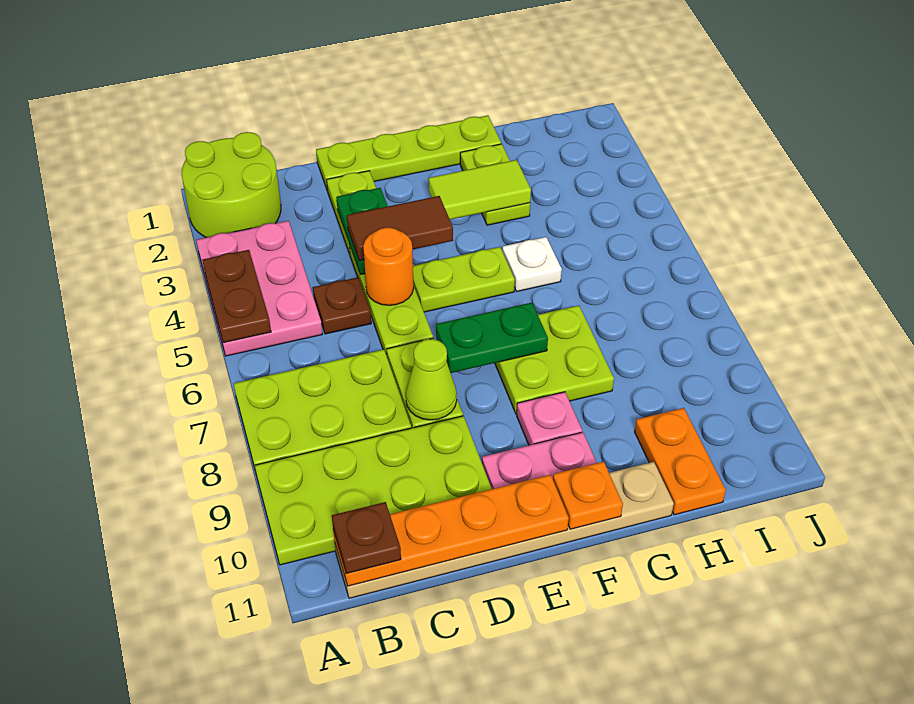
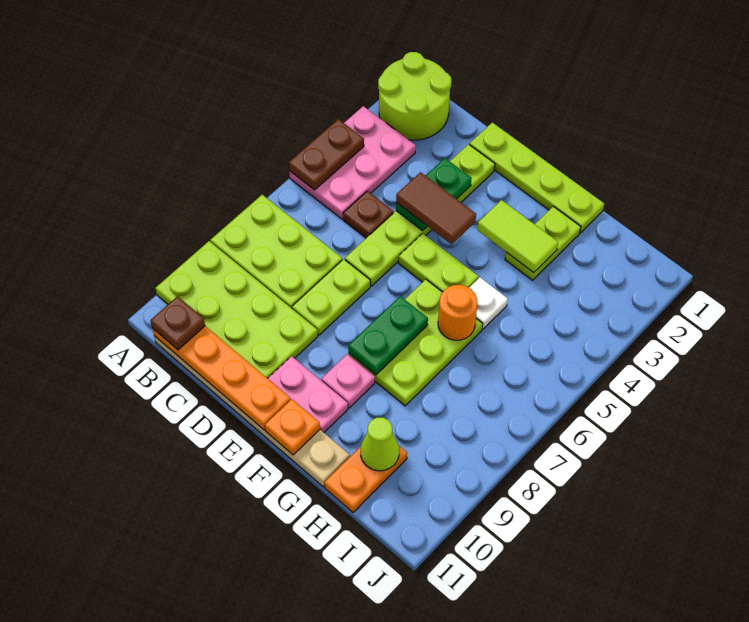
orange round brick D5 level 2 -> orange round brick G6 level 2
lime cone D8 level 2 -> lime cone H10 level 2
green plate E7:F7 level 2 -> green plate F7:F8 level 2
lime plate F7:G8 level 1 -> lime plate F6:G8 level 1

